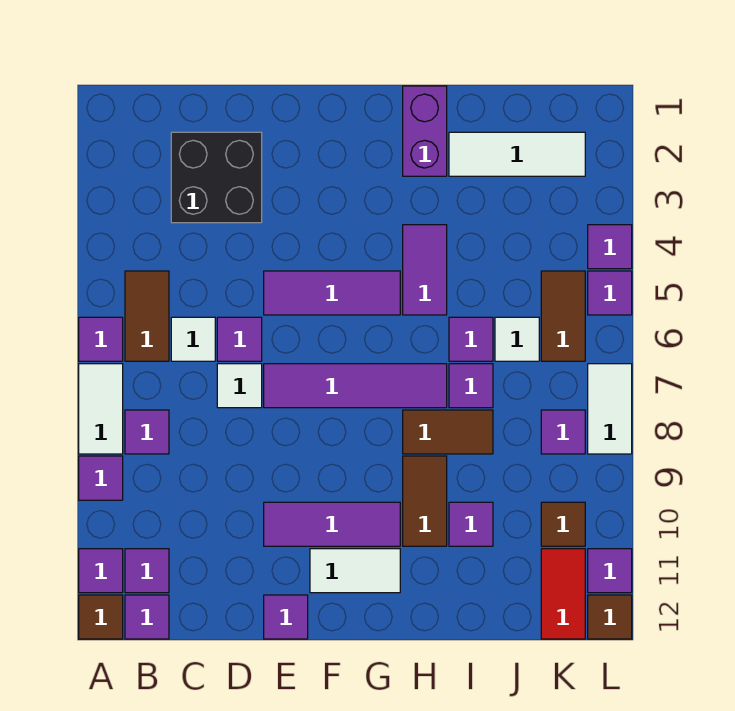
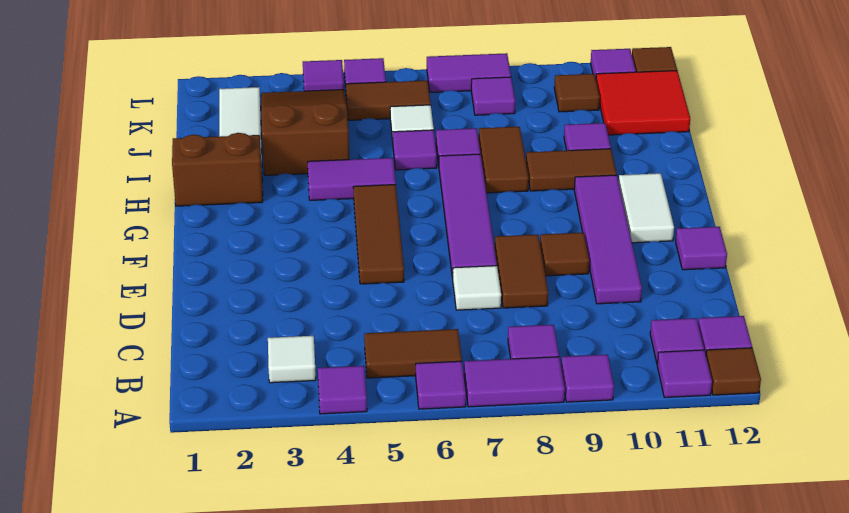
white tile A7:A8 level 1 -> purple tile A7:A8 level 1
black brick C2:D3 level 1 -> none
white tile C6 level 1 -> white tile B3 level 1
purple tile D6 level 1 -> purple tile A4 level 1
none -> brown tile D8:E8 level 1
purple tile E5:G5 level 1 -> brown tile E5:G5 level 1
none -> brown tile E9 level 1
purple tile E10:G10 level 1 -> purple tile D10:G10 level 1
purple brick H1:H2 level 1 -> brown brick H1:H2 level 1
none -> brown slope I3:K4 level 1 top I
red tile K11:K12 level 1 -> red tile J11:K12 level 1
white tile L7:L8 level 1 -> purple tile L7:L8 level 1

